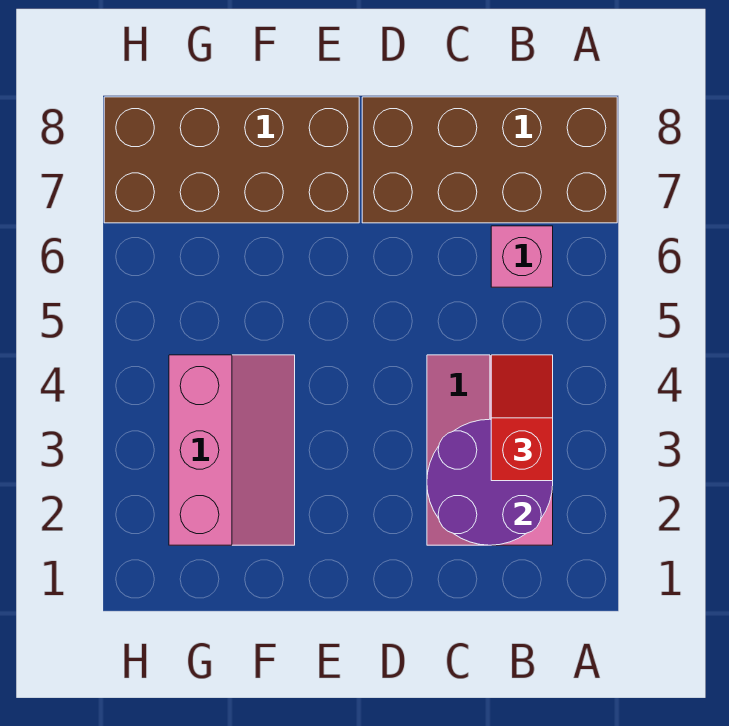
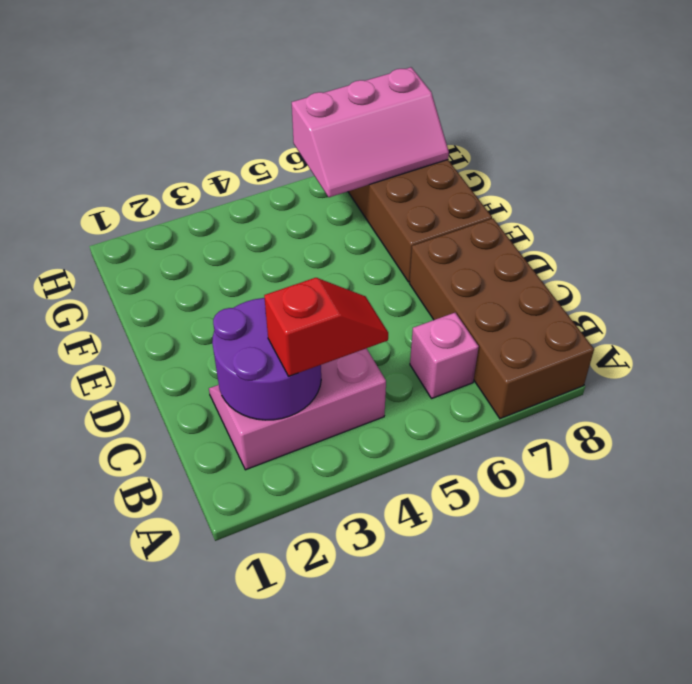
pink slope F2:G4 level 1 top G -> pink slope G6:H8 level 2 top H

